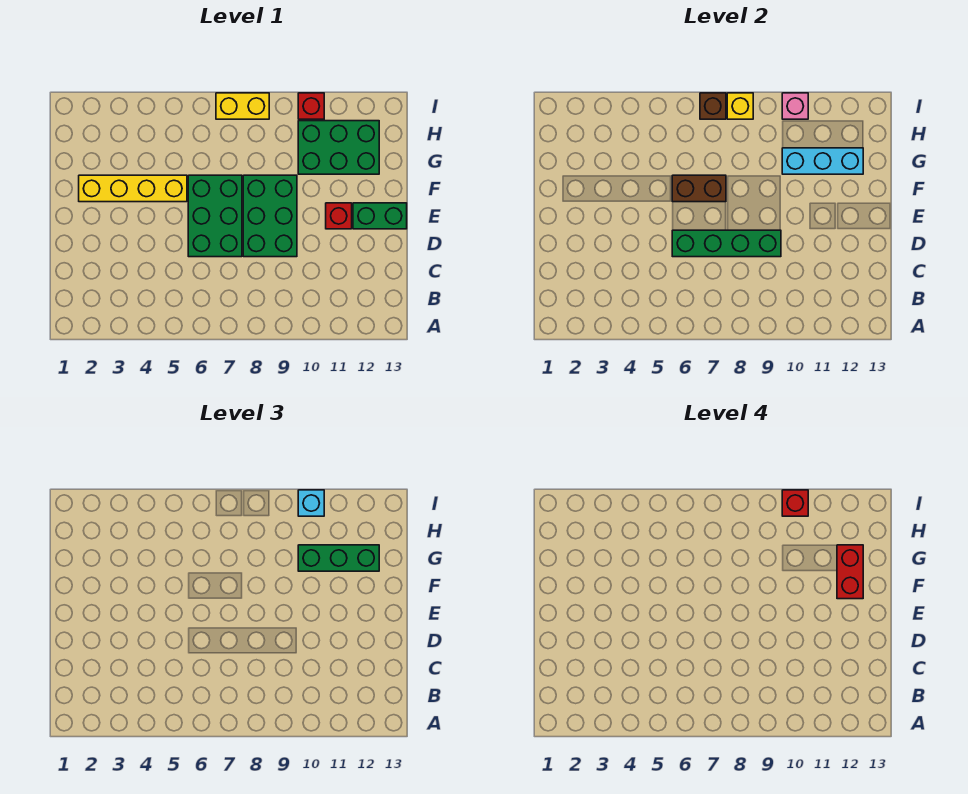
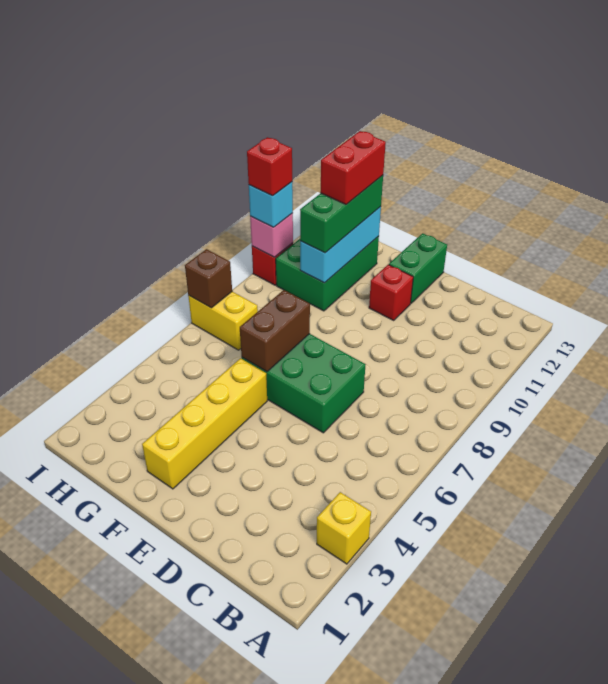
green brick D6:D9 level 2 -> none
green brick D8:F9 level 1 -> none
red brick F12:G12 level 4 -> red brick G11:G12 level 4
yellow brick I7:I8 level 1 -> yellow brick H7:I7 level 1
yellow brick I8 level 2 -> yellow brick A3 level 1

